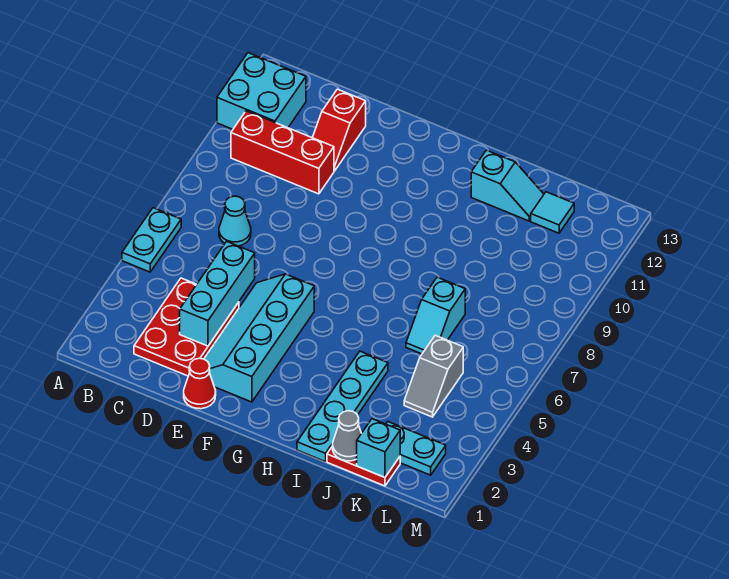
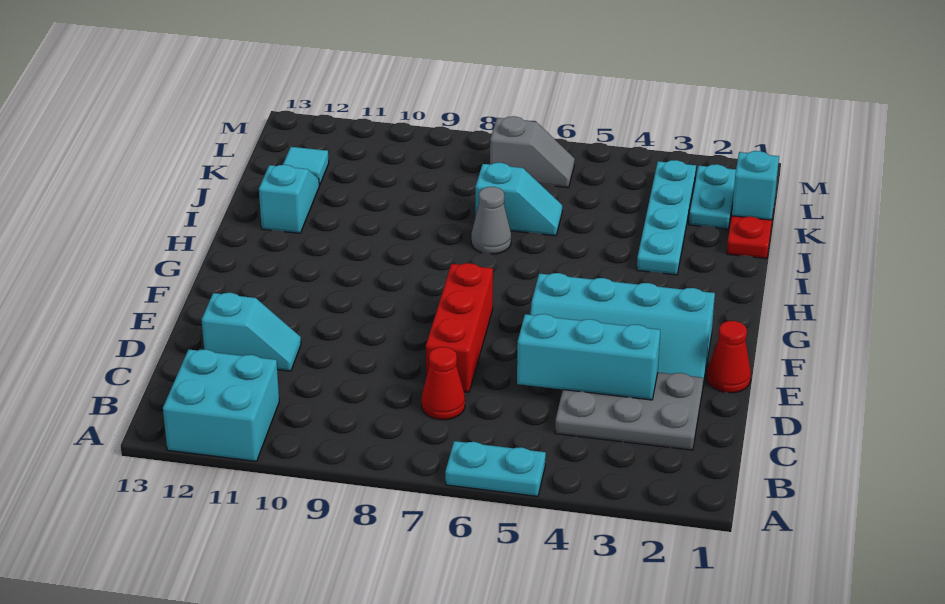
red brick B10:D10 level 1 -> red brick D7:F7 level 1
red plate C2:D4 level 1 -> grey plate C2:D4 level 1
cyan cone C7 level 1 -> red cone C7 level 1
red slope D11:D12 level 1 top 12 -> cyan slope D11:D12 level 1 top 12
cyan plate I1:I4 level 1 -> cyan plate I3:L3 level 1
grey cone J1 level 2 -> grey cone I7 level 1
grey slope K4:K5 level 1 top 5 -> grey slope L6:L7 level 1 top 7

